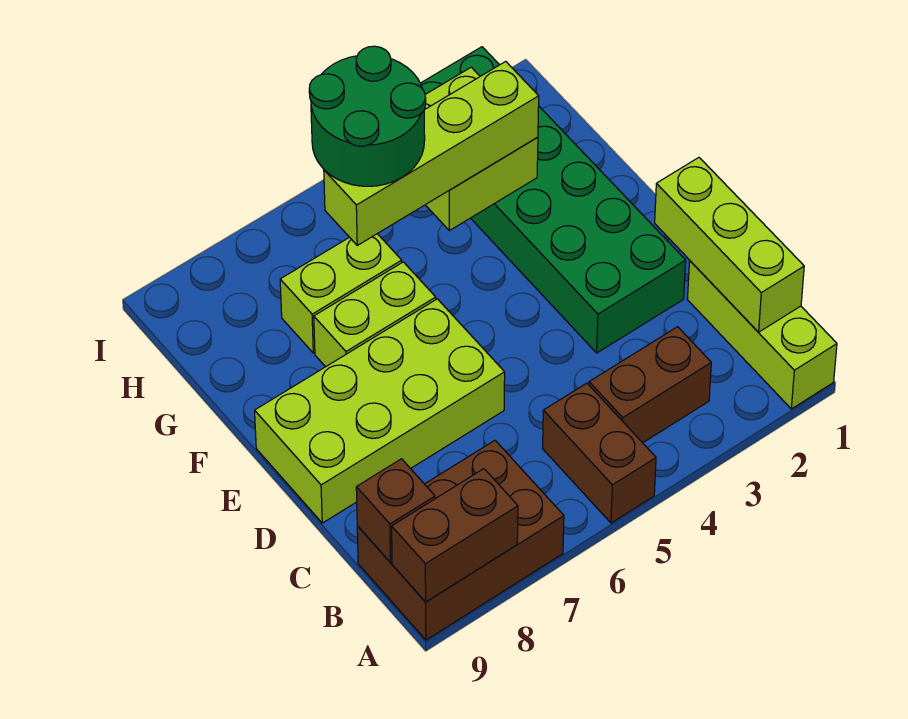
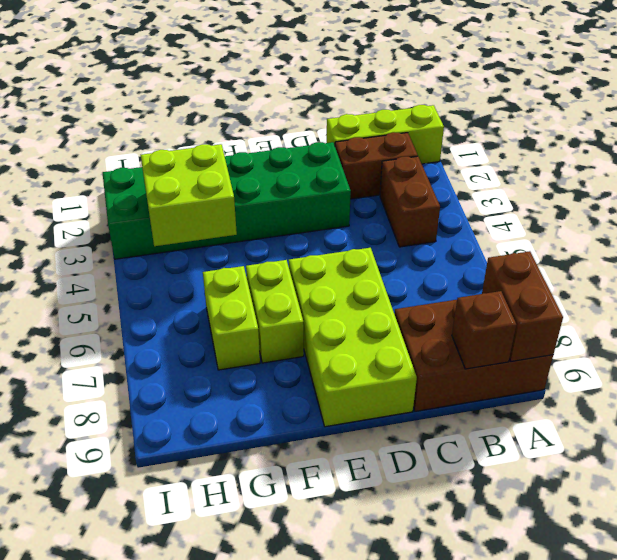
brown brick A5:B5 level 1 -> brown brick B2:C2 level 1
brown brick A7:B9 level 1 -> brown brick A8:C9 level 1
lime brick B1:D1 level 2 -> none
lime brick G3:G6 level 3 -> none
green round brick G5:H6 level 4 -> none

